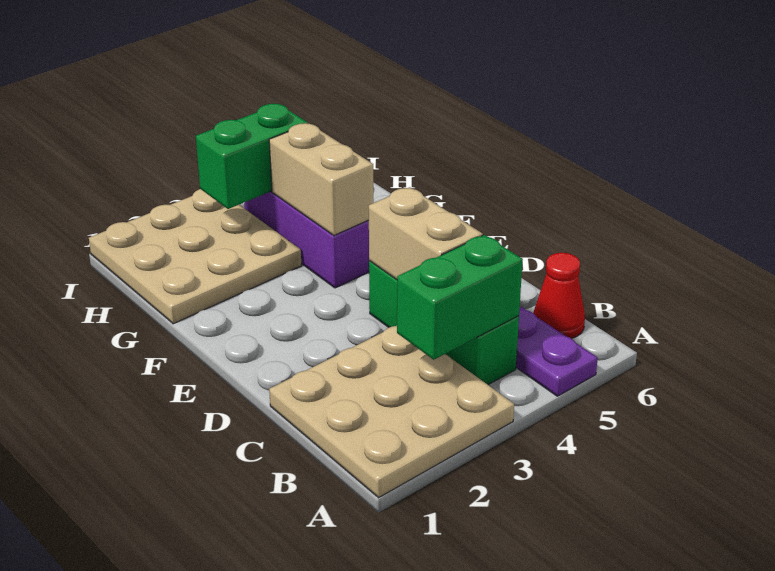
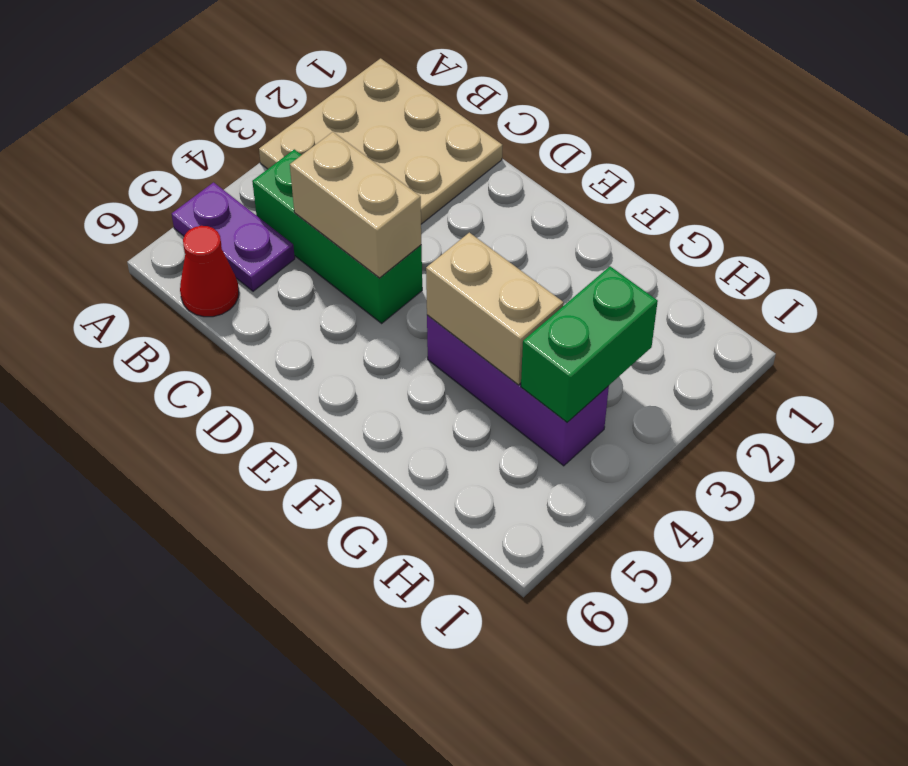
green brick B3:B4 level 2 -> none
tan plate G1:I3 level 1 -> none

